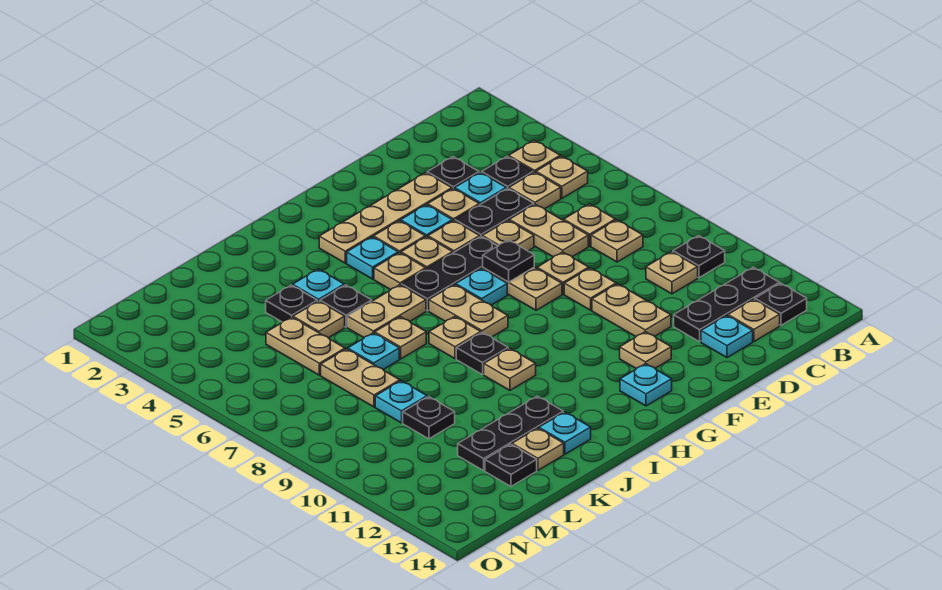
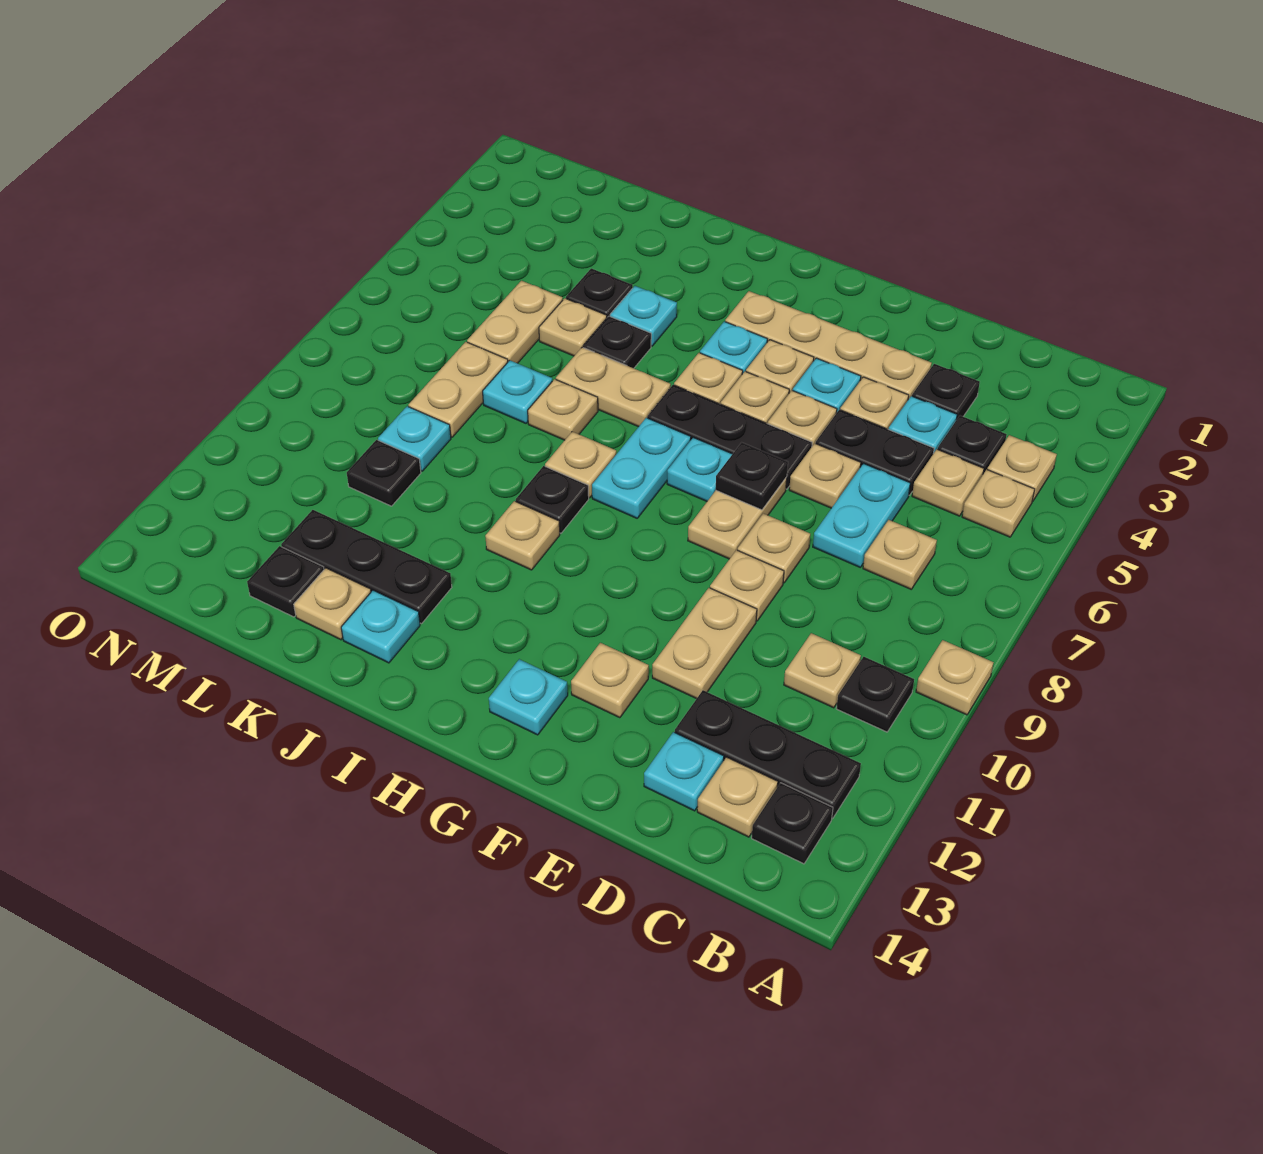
tan plate C8 level 1 -> tan plate A9 level 1
tan plate D6:D7 level 1 -> cyan plate D6:D7 level 1
tan plate H7:H8 level 1 -> cyan plate H7:H8 level 1

